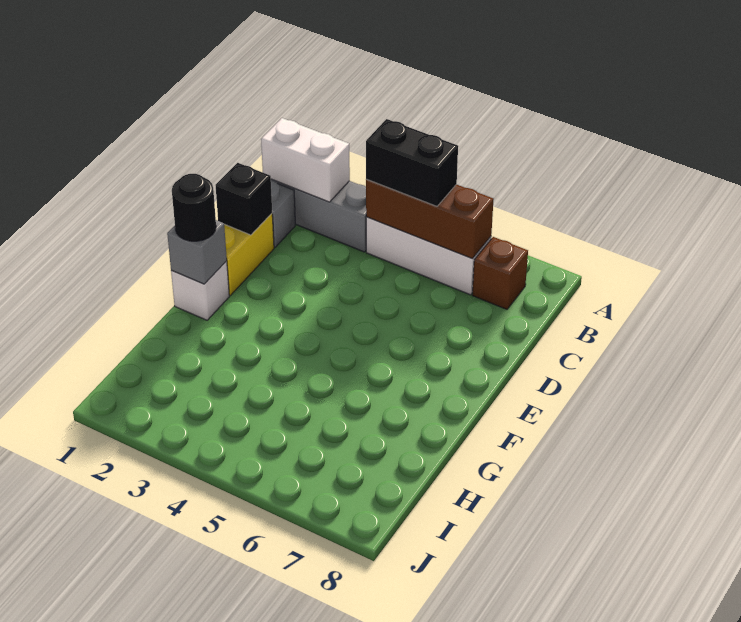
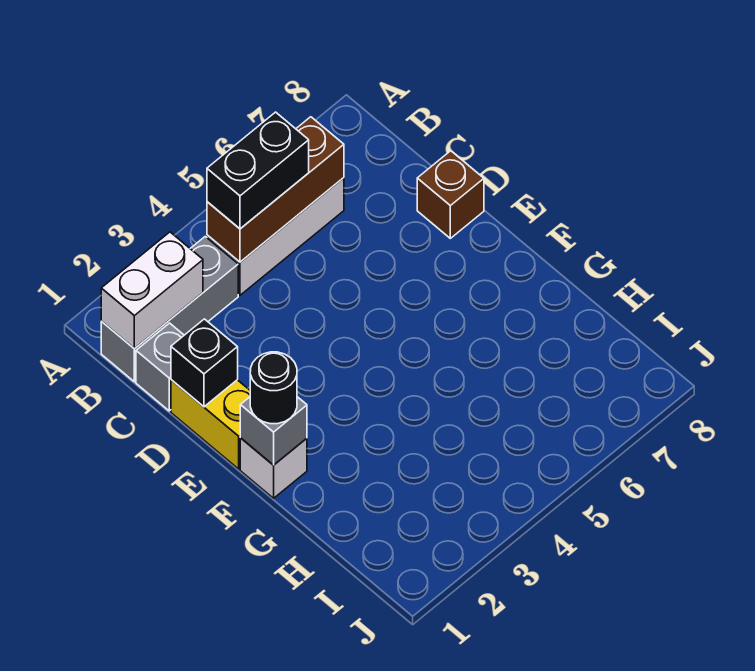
brown brick B7 level 1 -> brown brick D8 level 1

